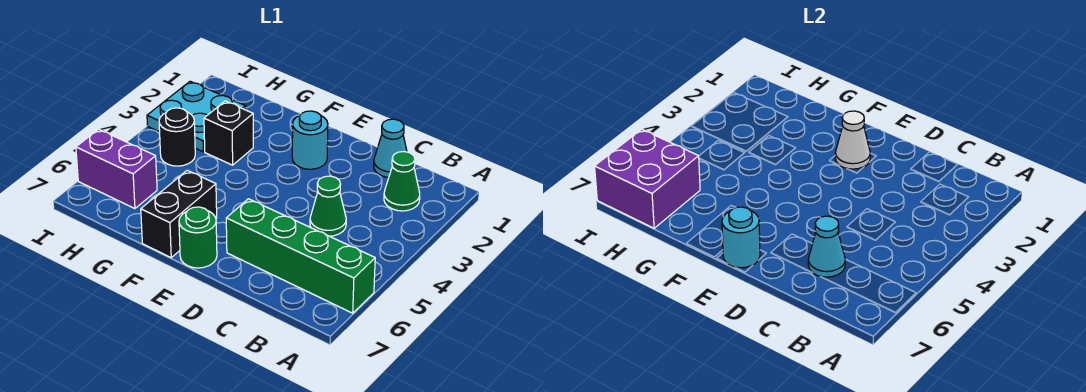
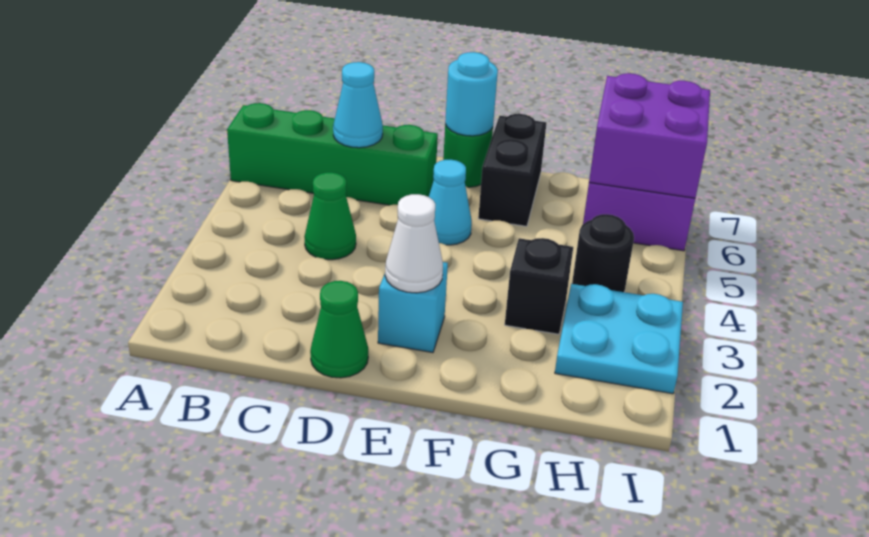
green cone B2 level 1 -> green cone D1 level 1
cyan cone C1 level 1 -> cyan cone E5 level 1
cyan round brick E2 level 1 -> cyan brick E2 level 1

